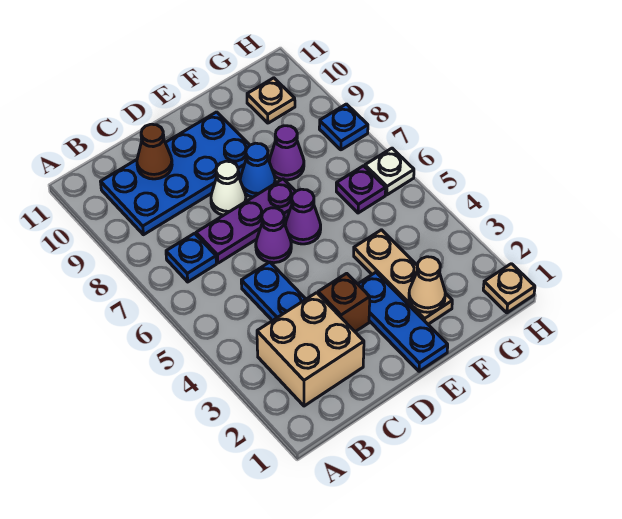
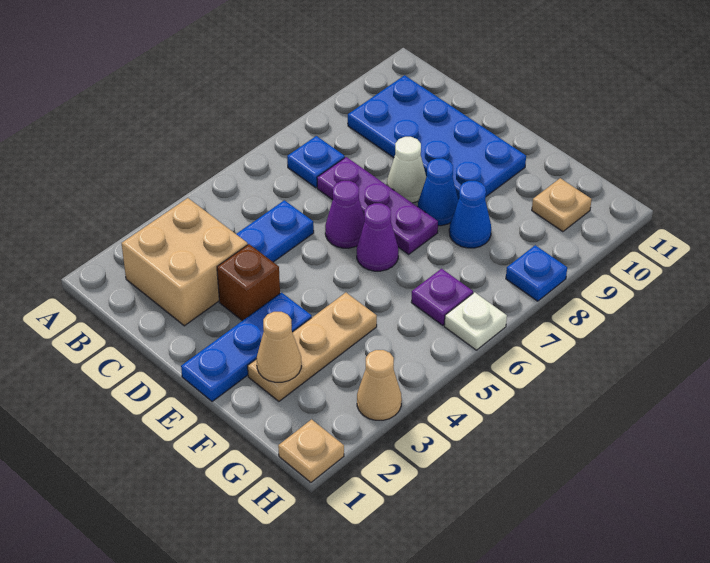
brown cone C10 level 2 -> none
purple cone F8 level 1 -> blue cone F8 level 1
none -> tan cone H3 level 1

